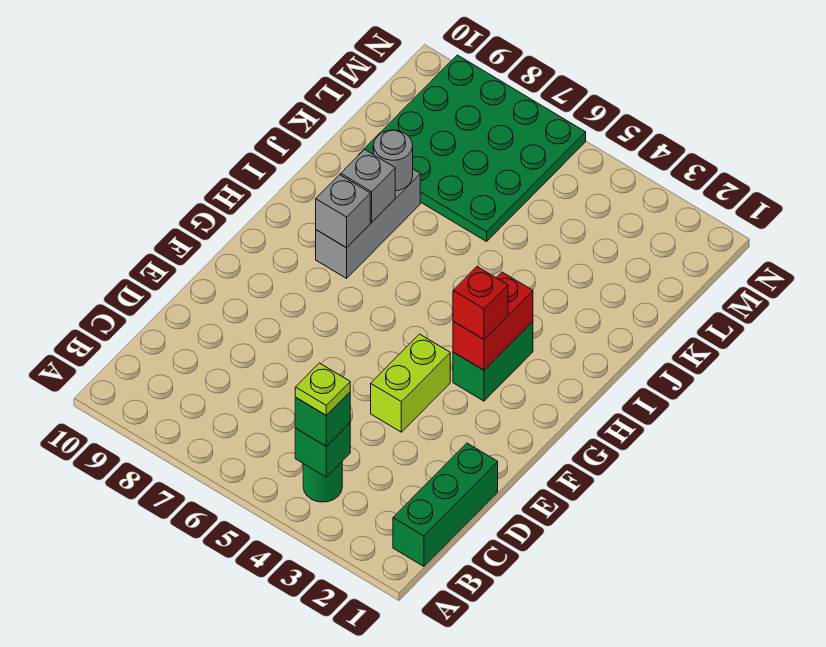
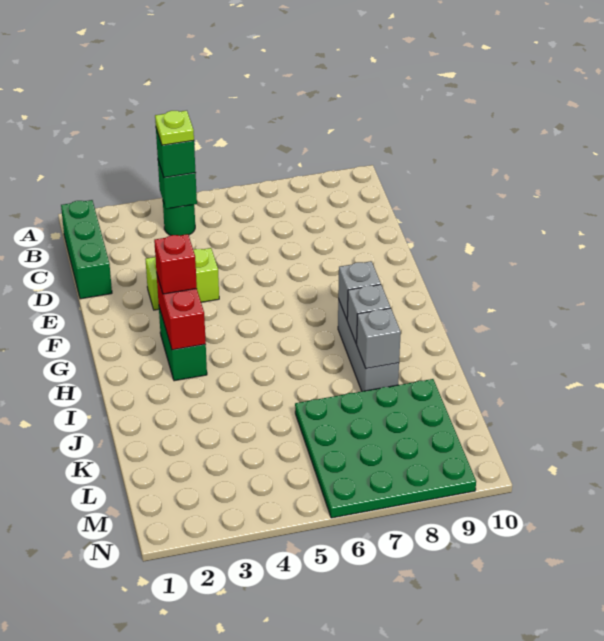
lime brick E4:F4 level 1 -> lime brick E3:E4 level 1
grey round brick J8 level 2 -> grey brick J8 level 2

